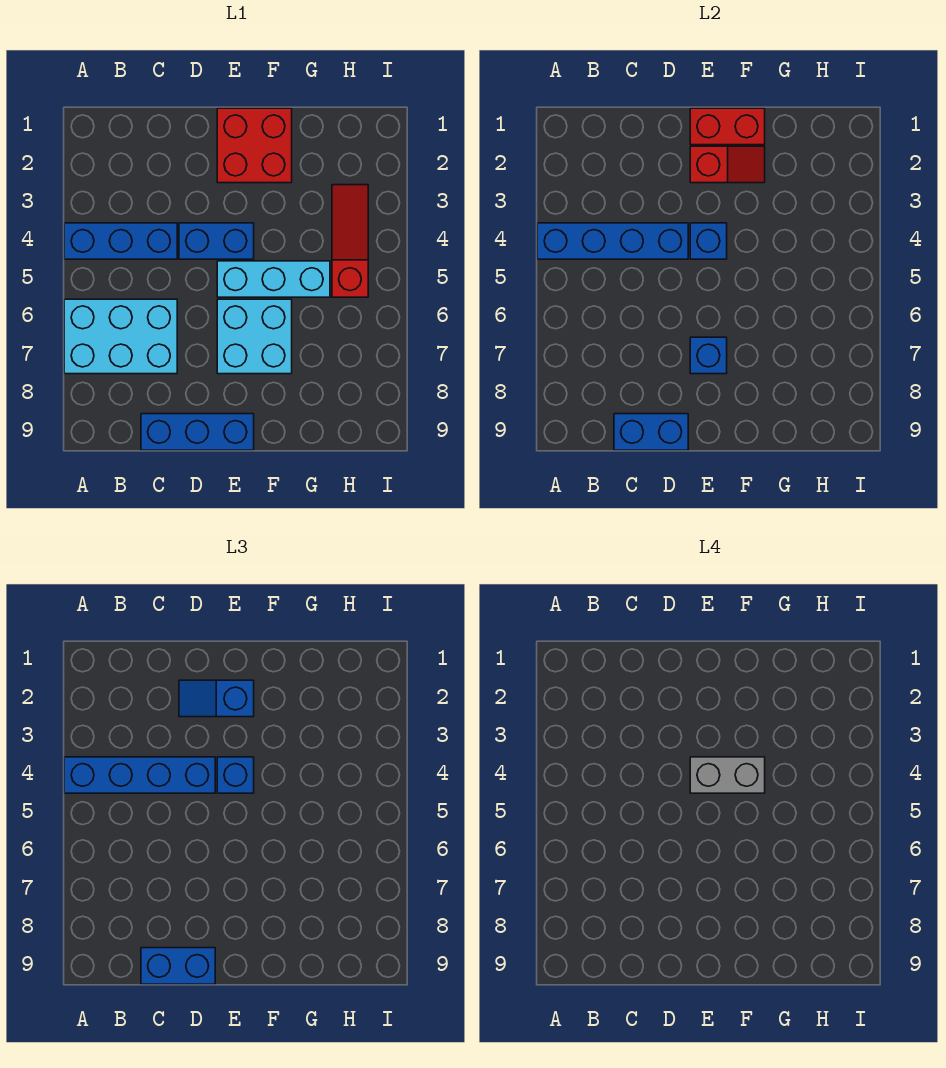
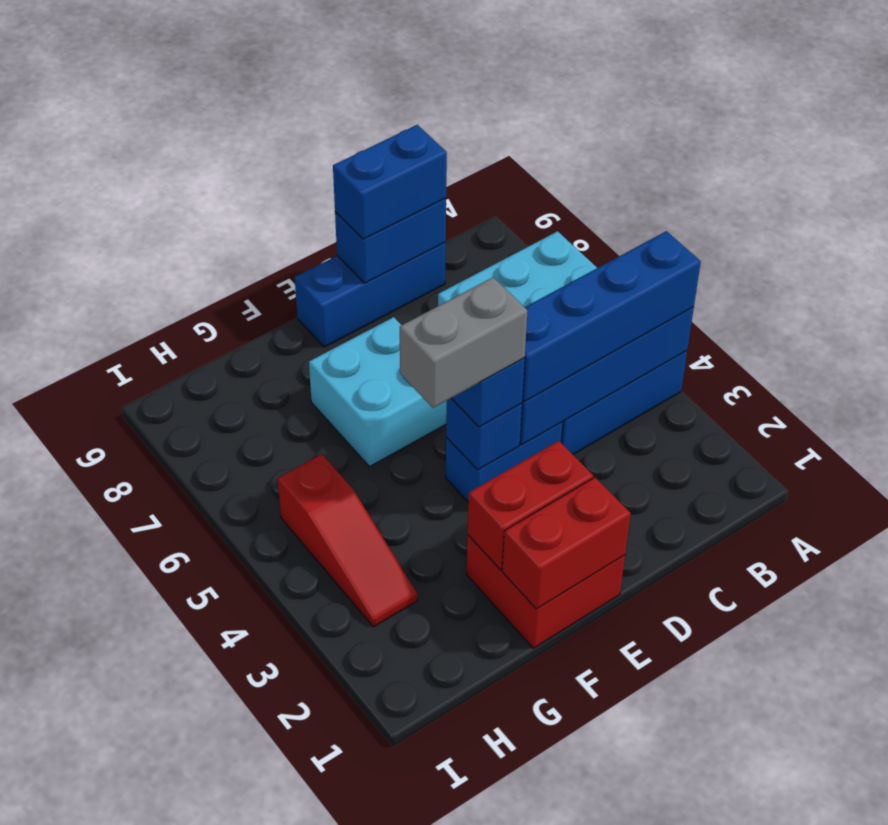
blue slope D2:E2 level 3 top E -> none
red slope E2:F2 level 2 top E -> red brick E2:F2 level 2
cyan brick E5:G5 level 1 -> none
blue brick E7 level 2 -> none

